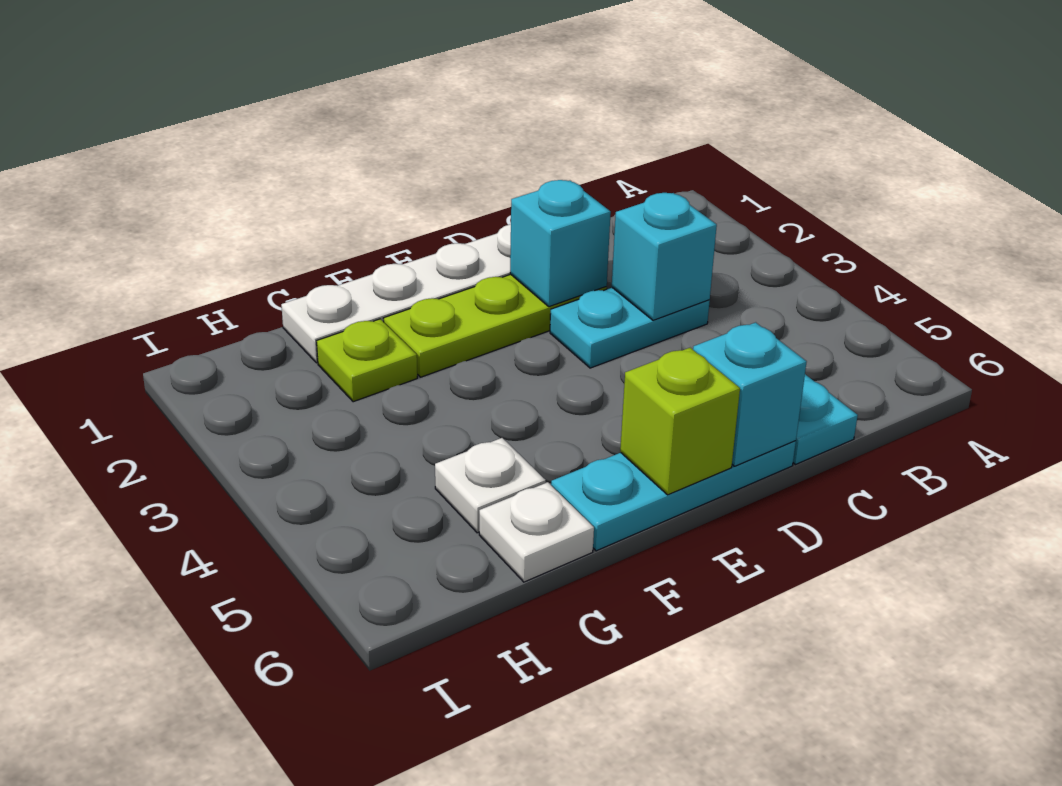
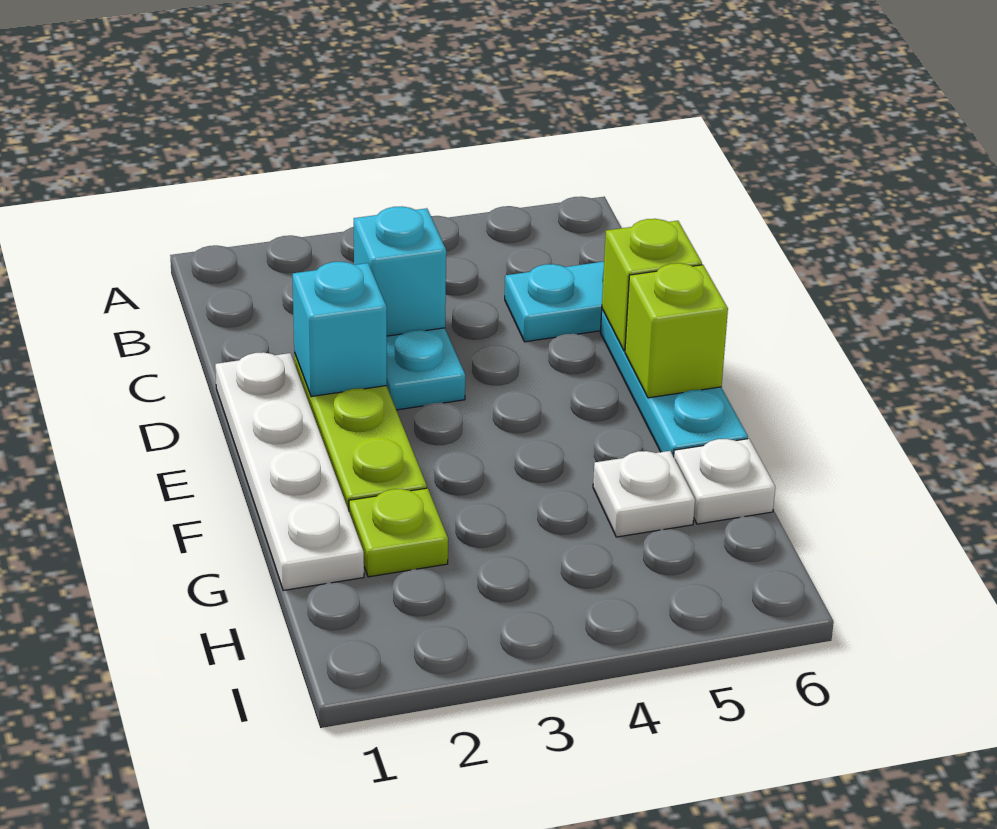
cyan brick D6 level 2 -> lime brick D6 level 2

